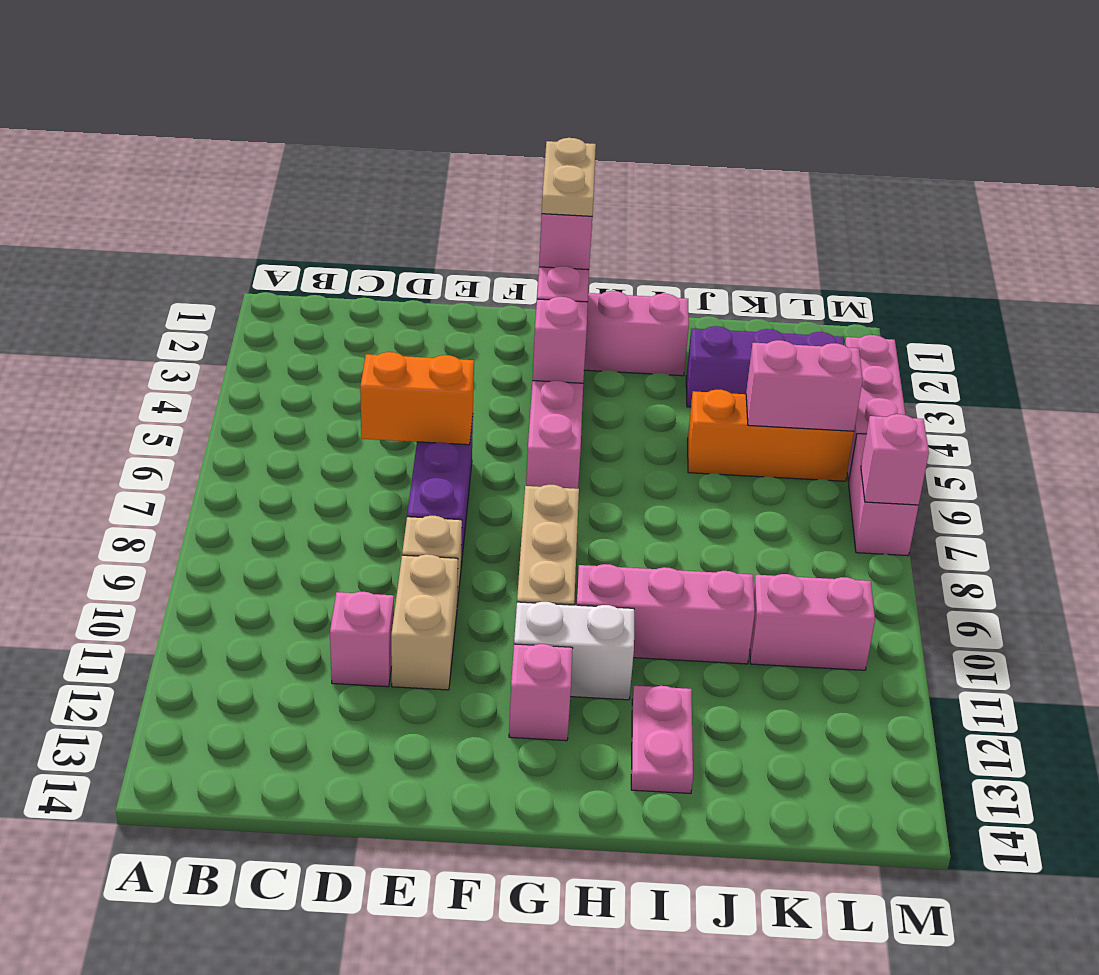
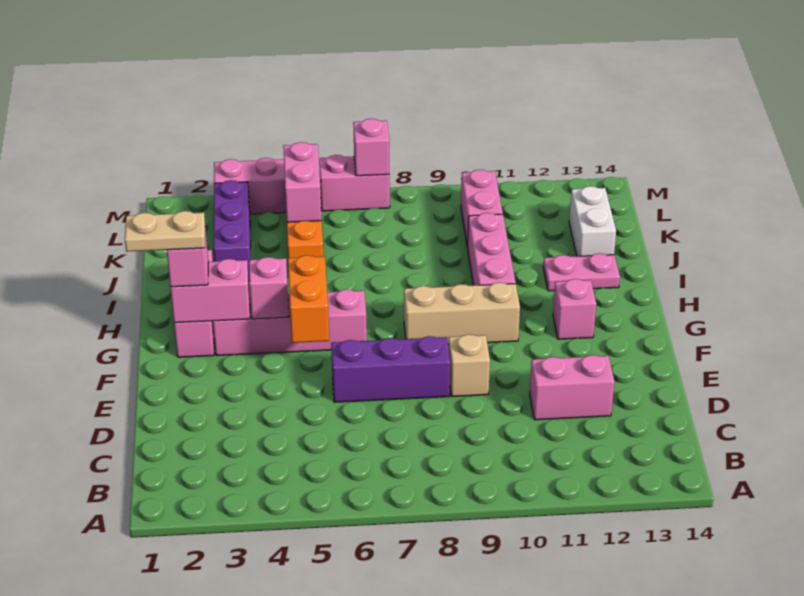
orange brick D6:E6 level 2 -> orange brick F5:G5 level 2
pink brick D11 level 1 -> pink brick D11:D12 level 1
tan brick E10:E11 level 1 -> none
white brick G11:H11 level 1 -> white brick J13:K13 level 1

